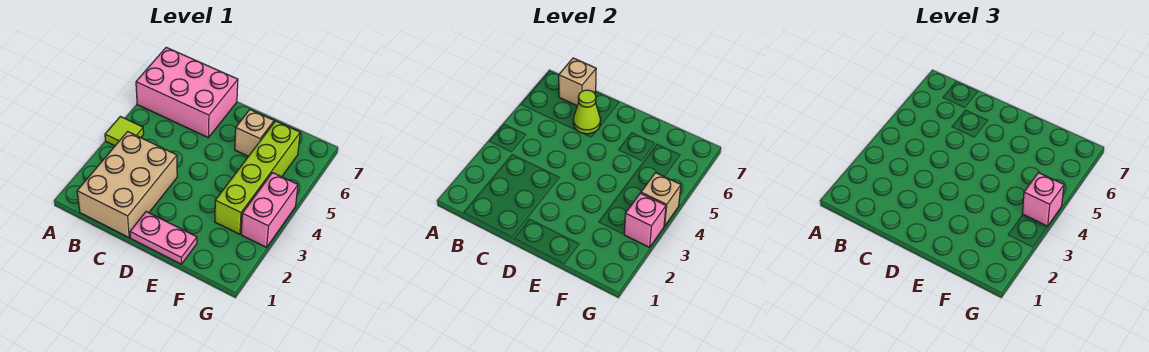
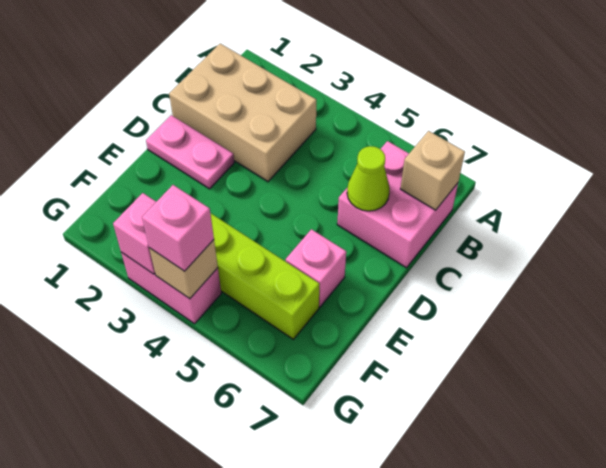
lime tile A4 level 1 -> none
pink brick A6:C7 level 1 -> pink brick B6:C7 level 1
pink plate D1:E1 level 1 -> pink plate D1:D2 level 1
tan brick E6 level 1 -> pink brick E6 level 1

